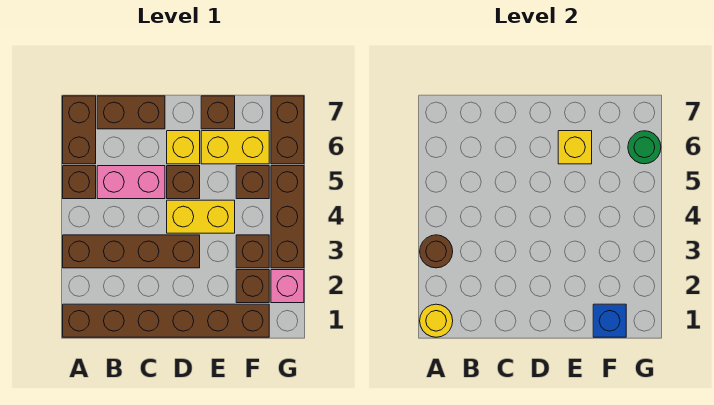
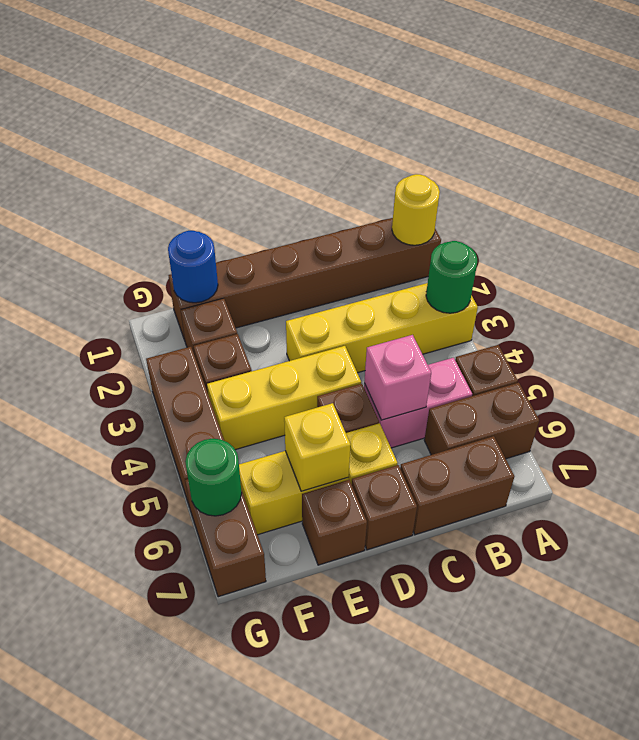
brown brick A3:D3 level 1 -> yellow brick A3:D3 level 1
brown round brick A3 level 2 -> green round brick A3 level 2
brown brick A6:A7 level 1 -> brown brick A6:B6 level 1
yellow brick D4:E4 level 1 -> yellow brick D4:F4 level 1
blue brick F1 level 2 -> blue round brick F1 level 2
brown brick F5 level 1 -> brown brick D7 level 1
pink brick G2 level 1 -> pink brick C5 level 2

